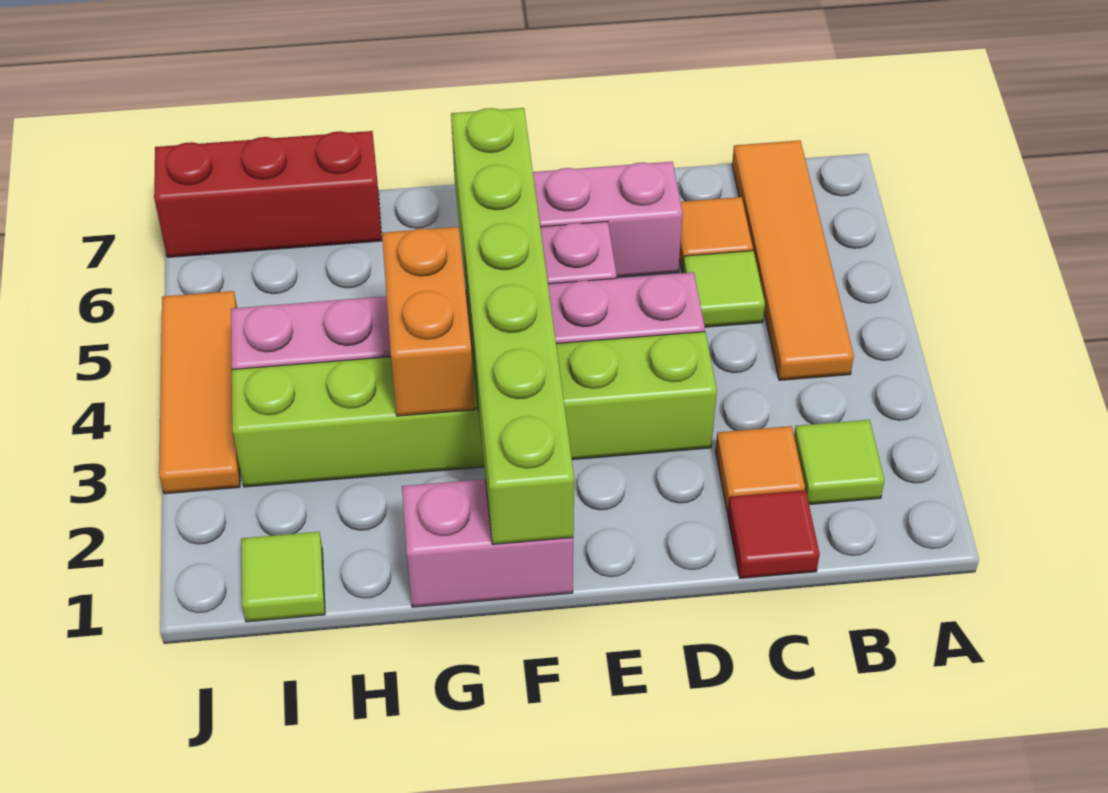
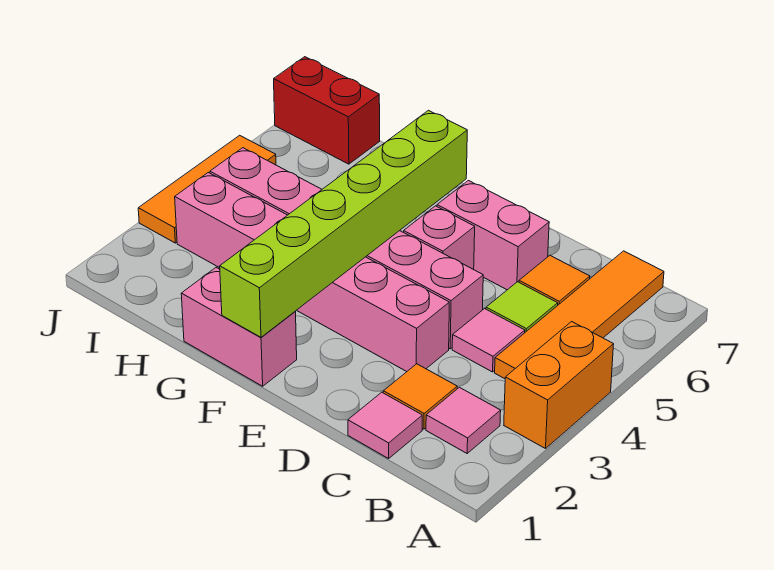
lime tile B2 level 1 -> pink tile B2 level 1
red tile C1 level 1 -> pink tile C1 level 1
none -> pink tile C4 level 1
lime brick D3:I3 level 1 -> pink brick D3:I3 level 1
orange brick G3:G4 level 2 -> orange brick A3:A4 level 1
red brick H7:J7 level 1 -> red brick I7:J7 level 1
lime tile I1 level 1 -> none

